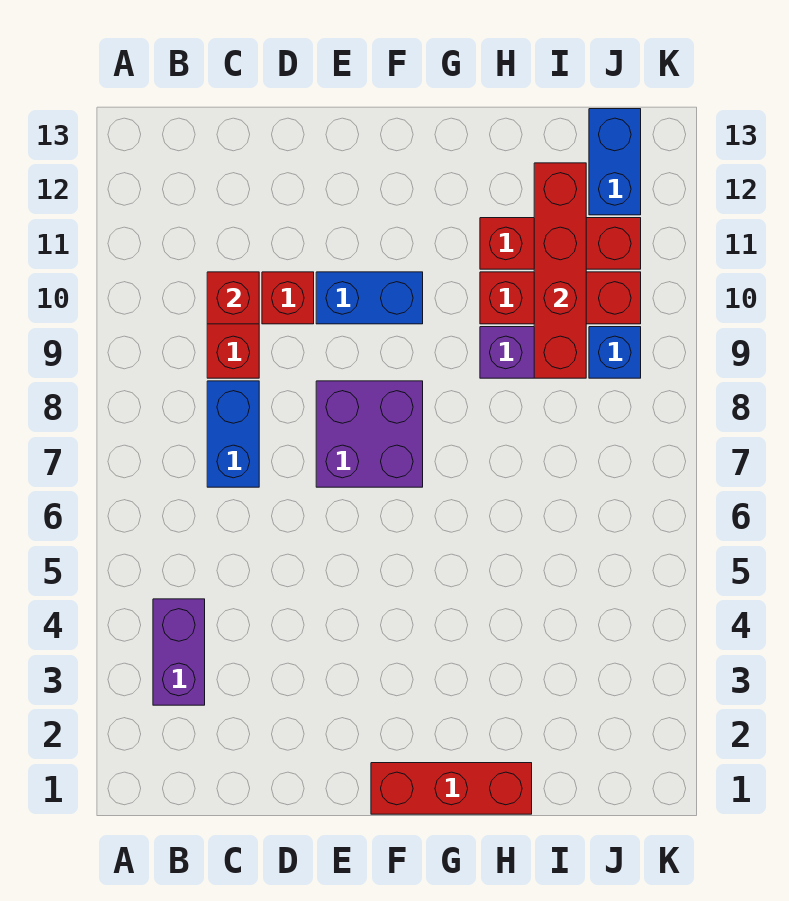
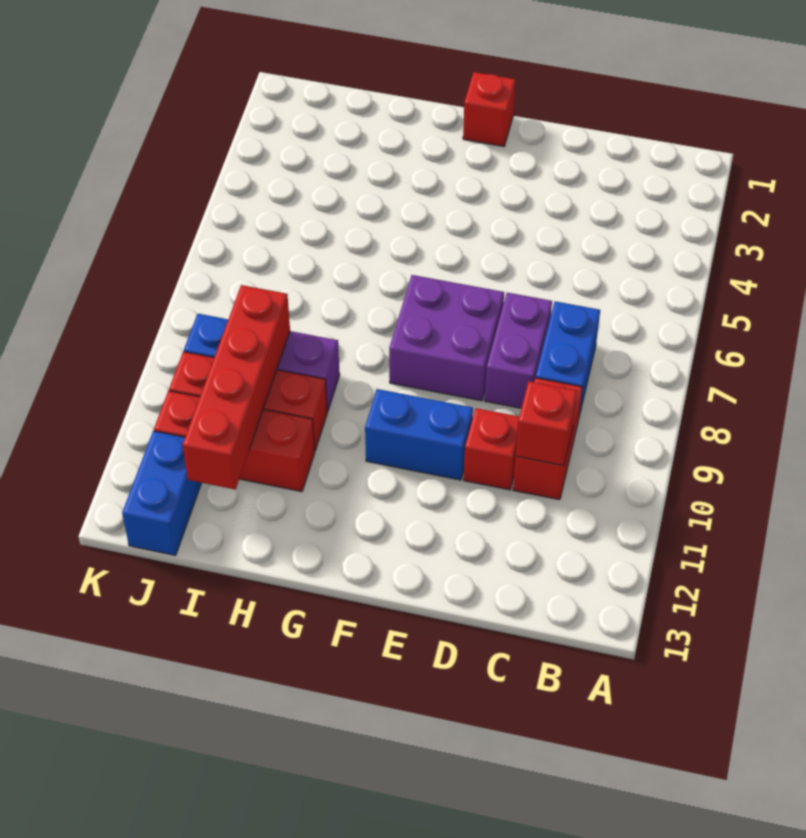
purple brick B3:B4 level 1 -> purple brick D7:D8 level 1
red brick F1:H1 level 1 -> red brick F1 level 1

